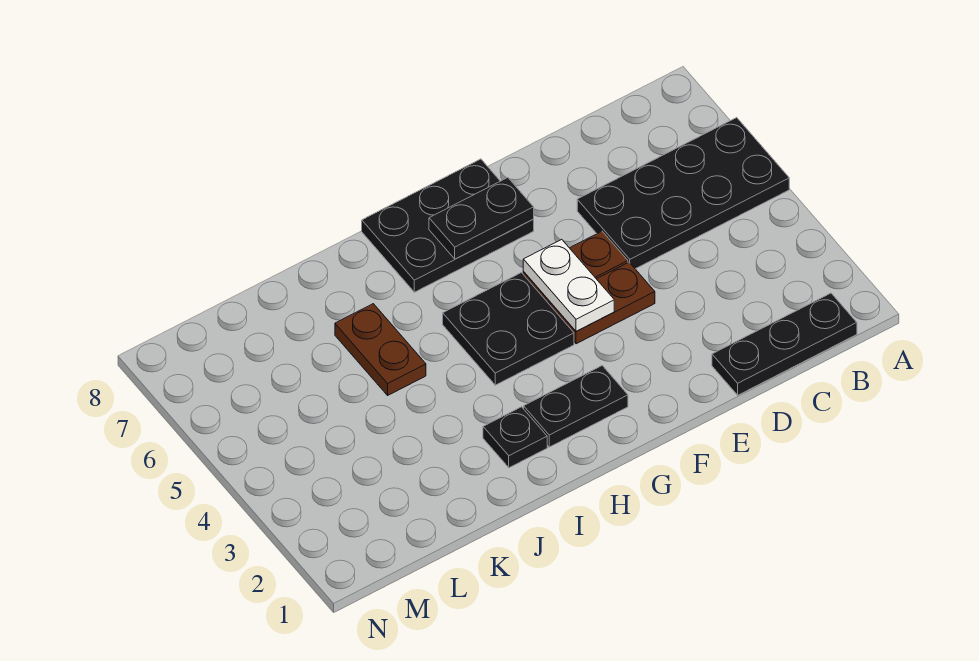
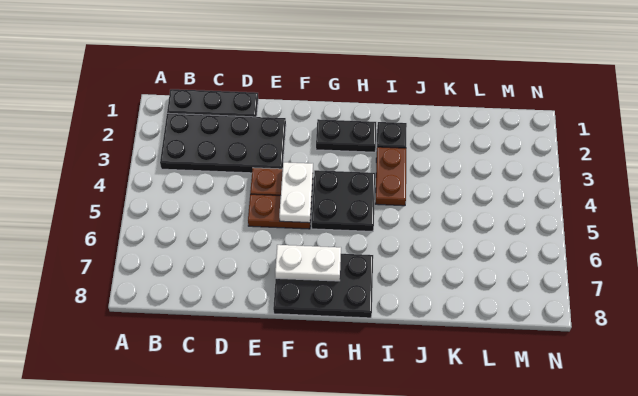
black plate A5:D6 level 1 -> black plate B2:E3 level 1
black plate F7:G7 level 2 -> white plate F7:G7 level 2
brown plate J5:J6 level 1 -> brown plate I3:I4 level 1

